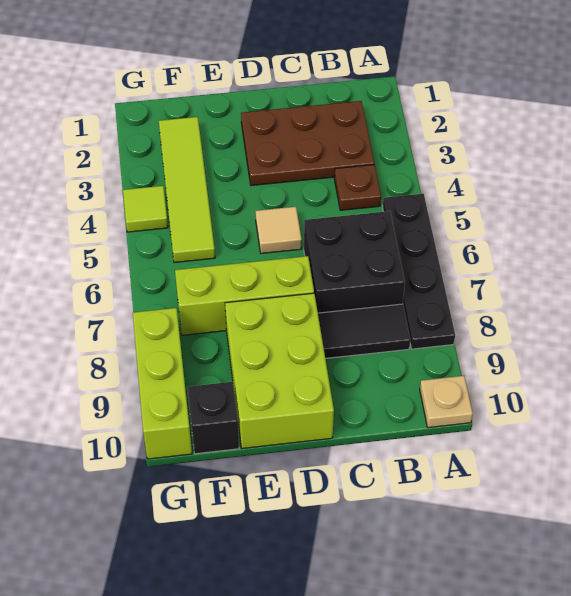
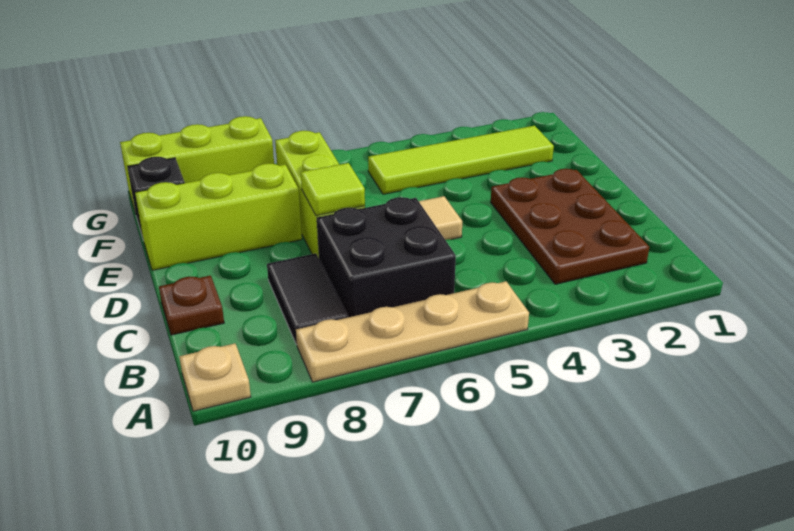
black plate A5:A8 level 1 -> tan plate A5:A8 level 1
brown plate B4 level 1 -> brown plate C10 level 1
lime brick D8:E10 level 1 -> lime brick E8:E10 level 1
lime tile G4 level 1 -> lime tile D7 level 2

